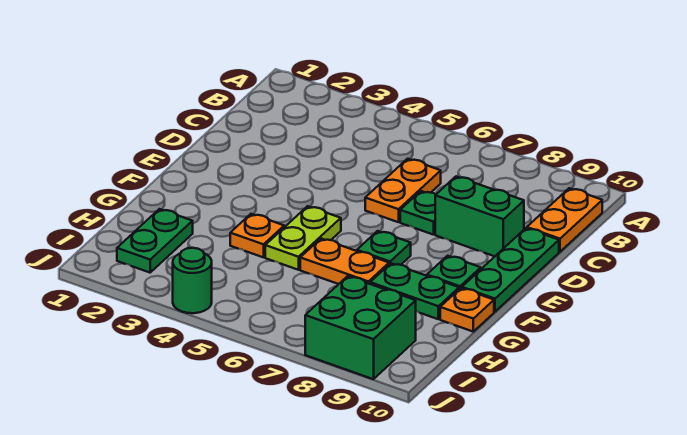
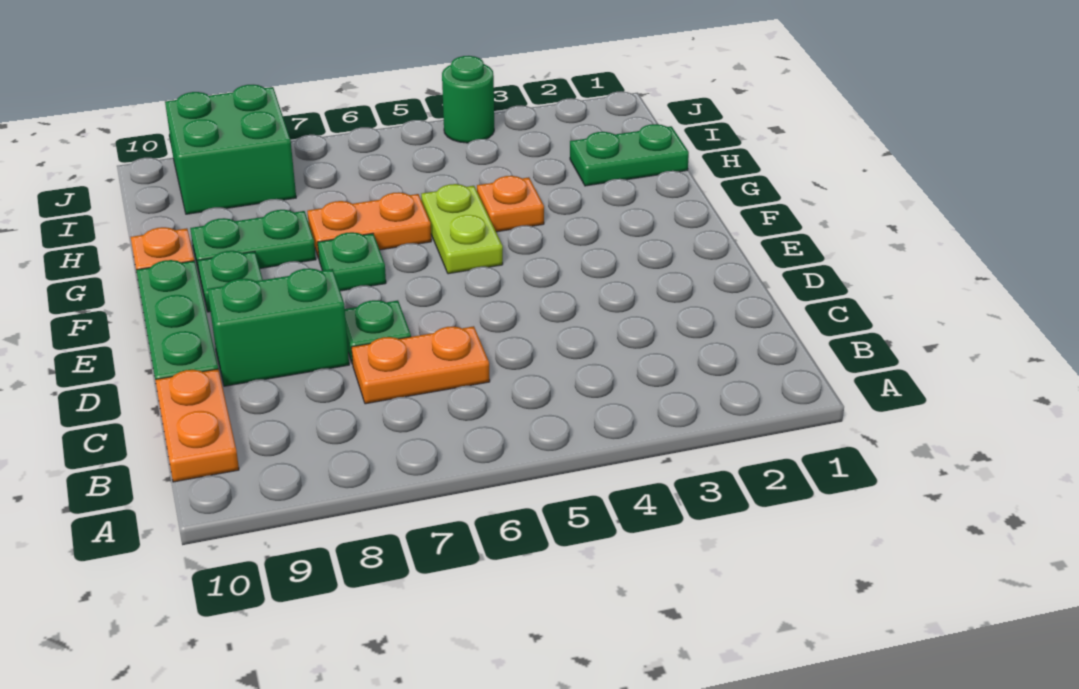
orange plate C6:D6 level 1 -> orange plate C6:C7 level 1
green plate H2:I2 level 1 -> green plate H1:H2 level 1

